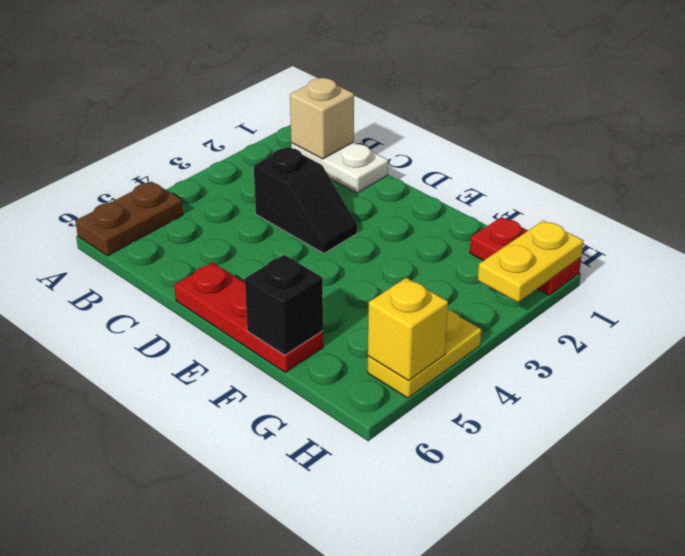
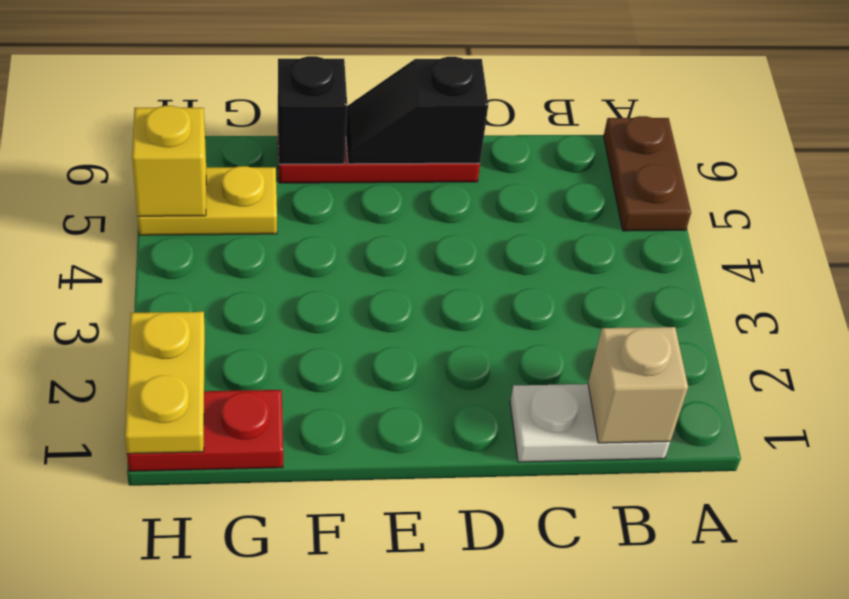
black slope C3:D3 level 1 top C -> black slope D6:E6 level 2 top D
yellow plate H4:H5 level 1 -> yellow plate G5:H5 level 1

